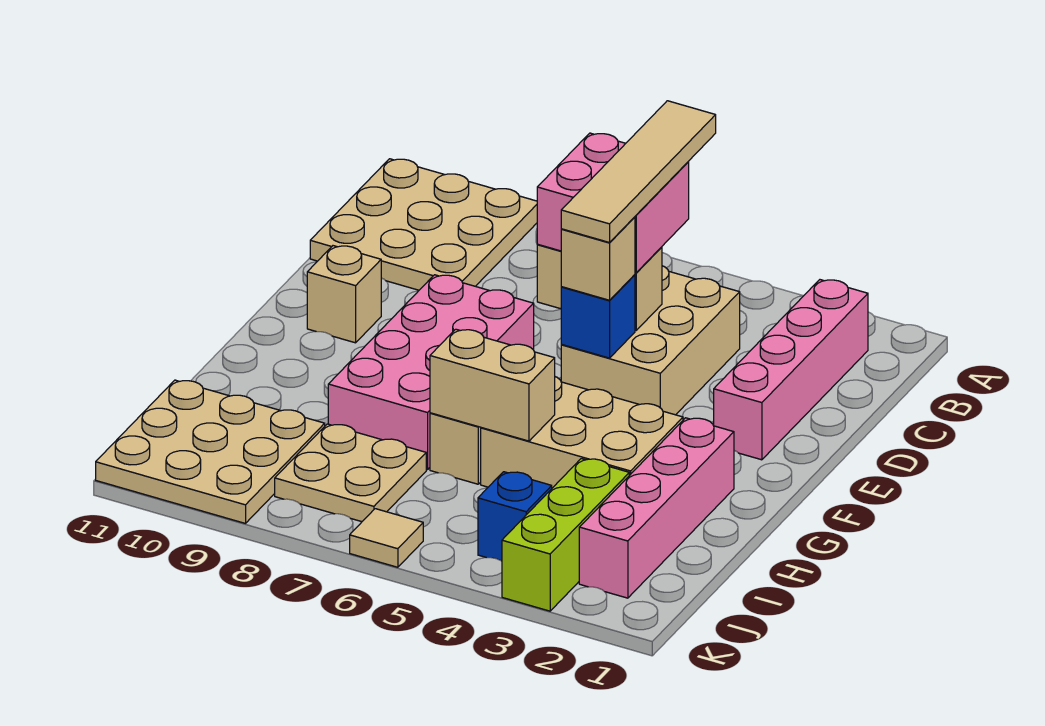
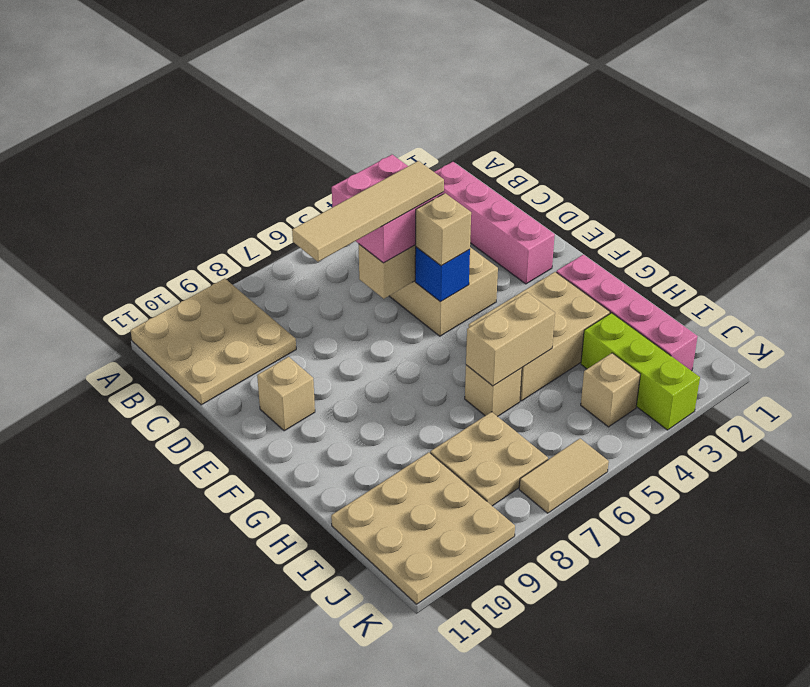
tan tile B5:E5 level 4 -> tan tile D5:D8 level 4
pink brick E7:H8 level 1 -> none
blue brick J4 level 1 -> tan brick J4 level 1
tan tile K6 level 1 -> tan tile K6:K7 level 1

